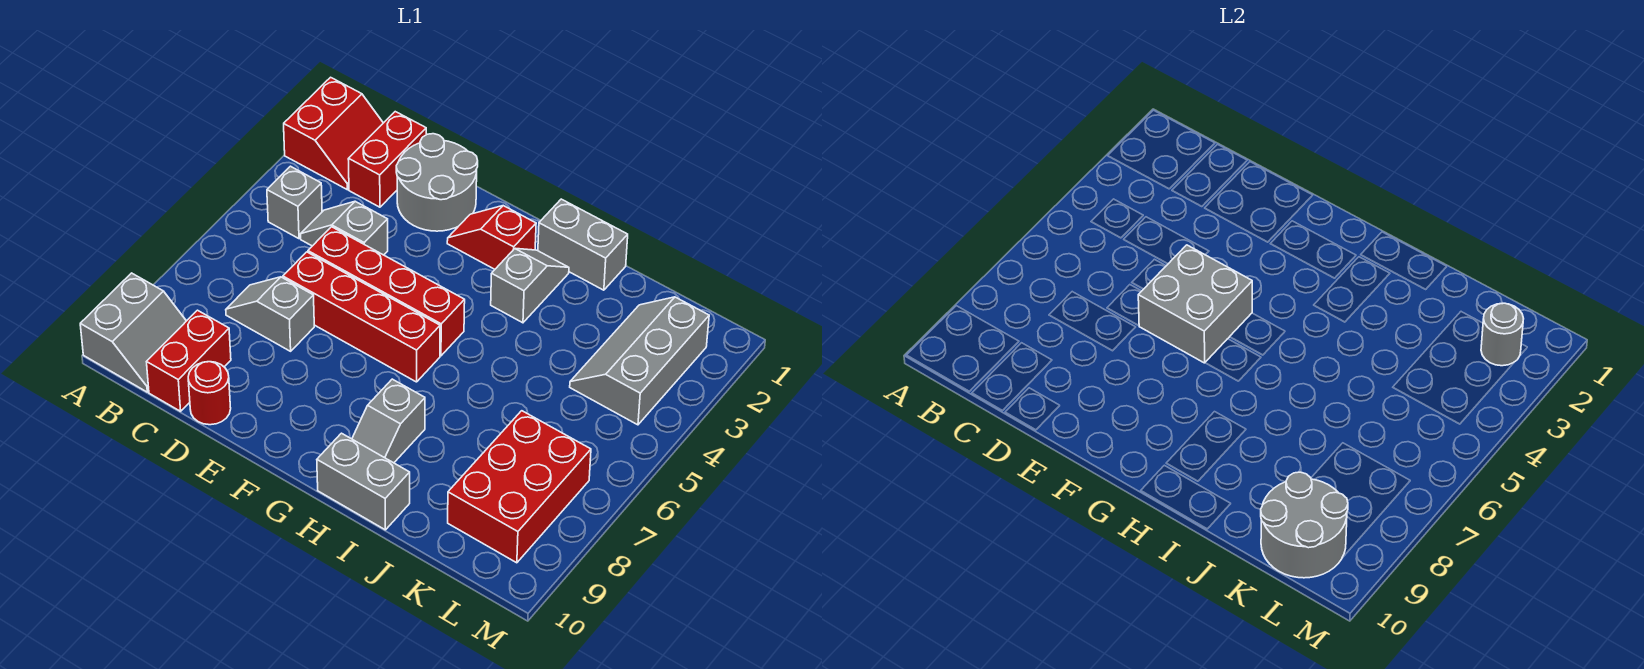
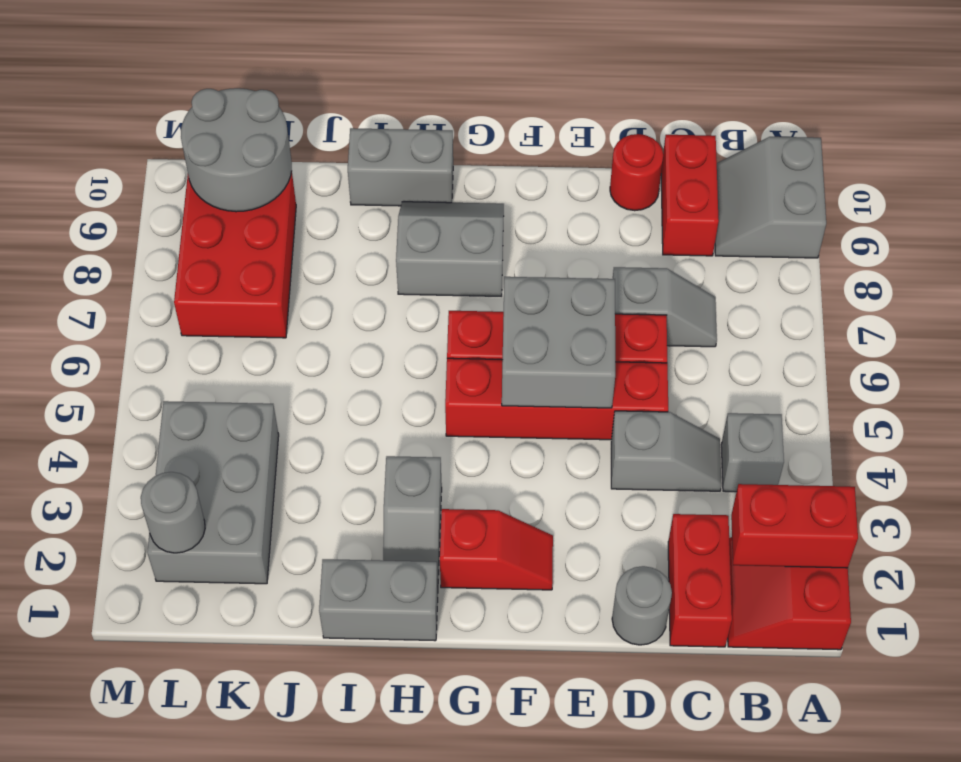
none -> red brick A2:B2 level 2
grey round brick D1:E2 level 1 -> grey round brick D1 level 1
grey slope H8:H9 level 1 top 8 -> grey slope G8:H9 level 1 top 8
grey slope K2:L4 level 1 top L -> grey brick K2:L4 level 1

